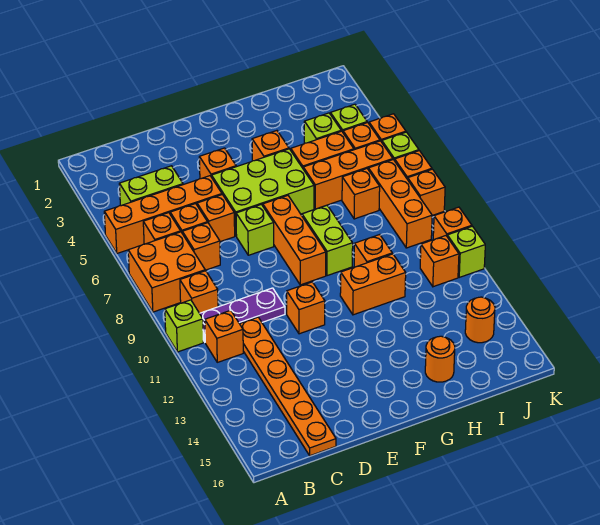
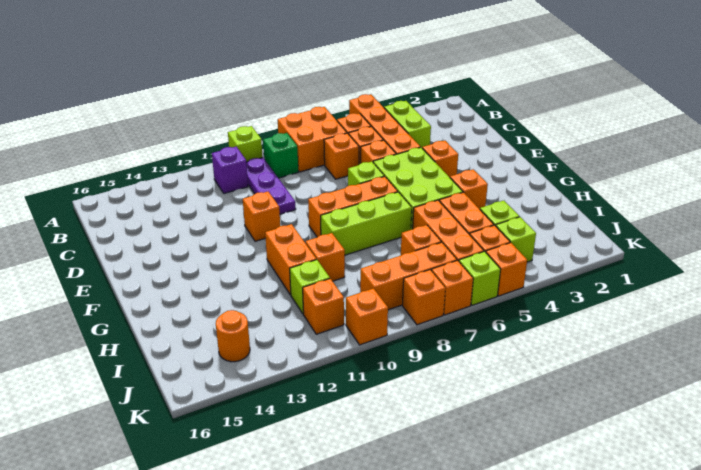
orange brick B9 level 1 -> green brick B9 level 1
orange brick B11 level 1 -> purple brick B11 level 1
orange plate C11:C16 level 1 -> none
lime brick G8:G9 level 1 -> lime brick G7:G9 level 1
orange round brick H15 level 1 -> none
lime brick K11 level 1 -> lime brick I11 level 1

